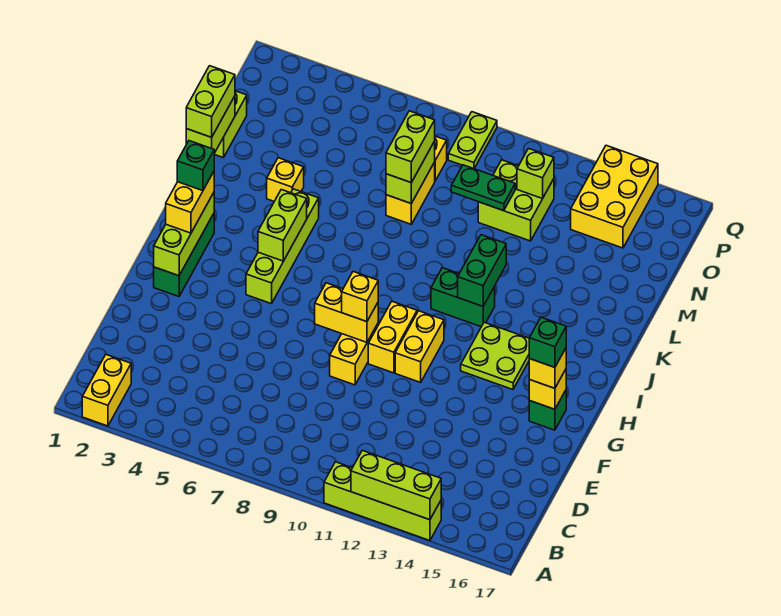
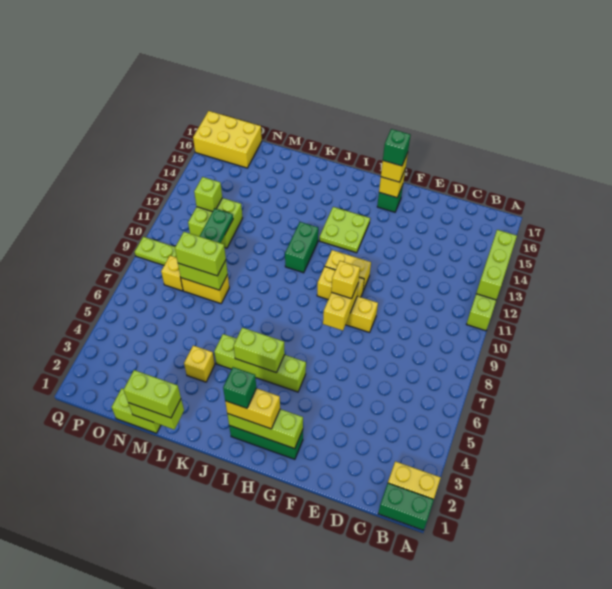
green brick J12:K12 level 2 -> green brick A1:B1 level 1
yellow brick O14:Q15 level 1 -> yellow brick O16:Q17 level 1

